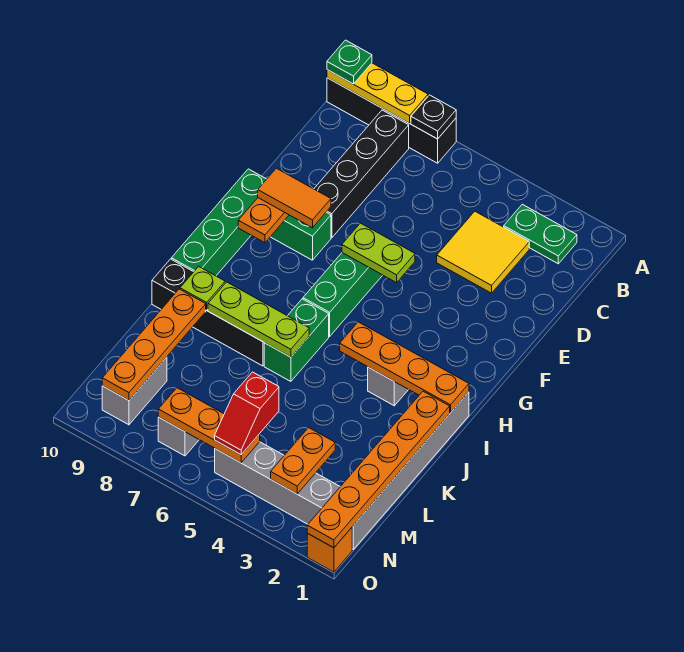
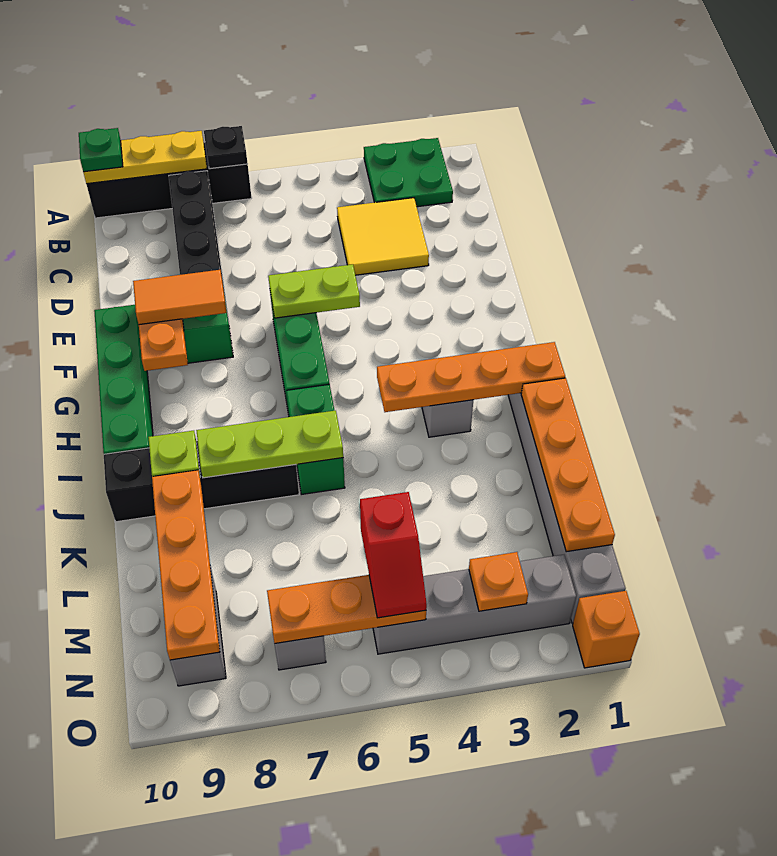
green plate B2:B3 level 1 -> green plate A2:B3 level 1
orange plate J1:O1 level 2 -> orange plate J1:M1 level 2
orange plate M3:N3 level 2 -> orange plate N3 level 2

